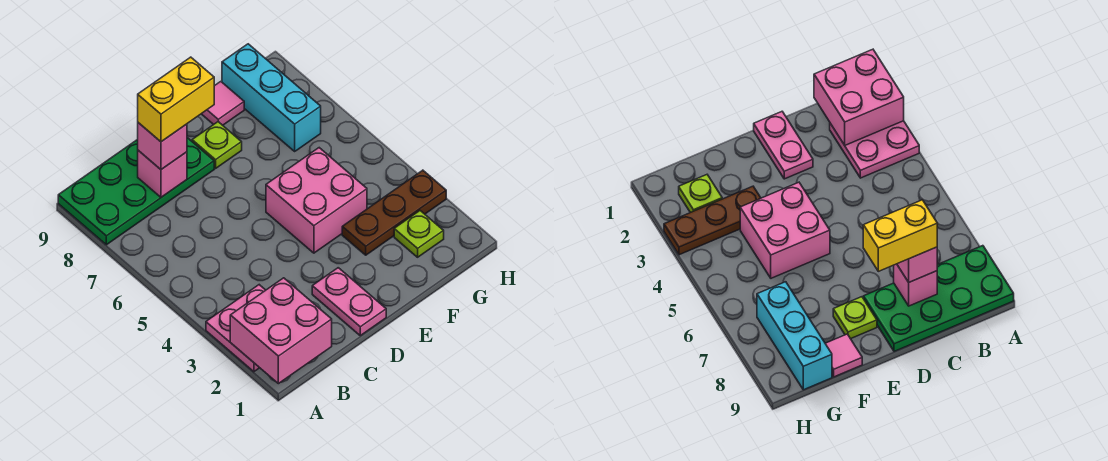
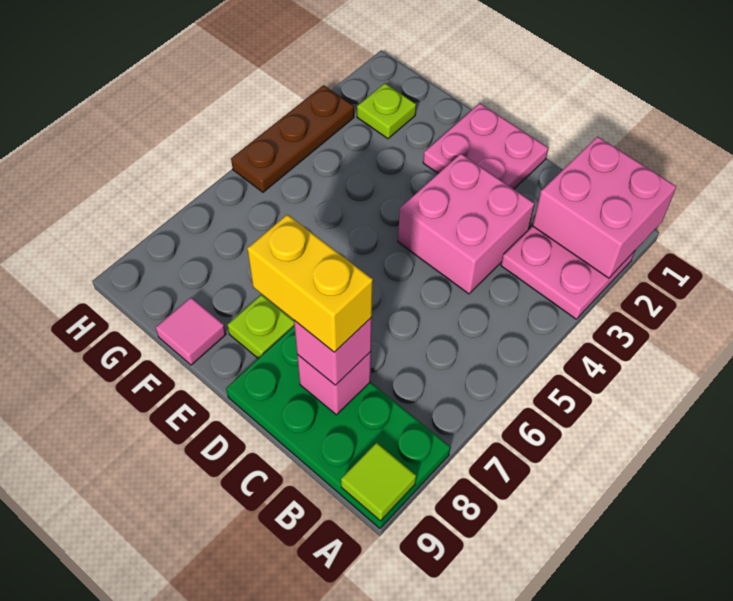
none -> lime tile A9 level 2
pink plate D1:D2 level 1 -> pink plate D1:E2 level 1
pink brick E4:F5 level 1 -> pink brick C3:D4 level 1
brown plate F3:H3 level 1 -> brown plate H3:H5 level 1
cyan brick G7:G9 level 1 -> none

